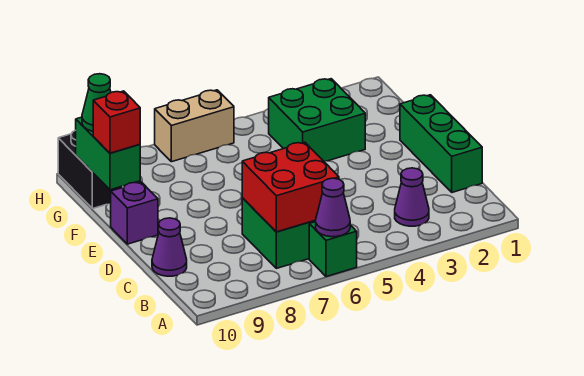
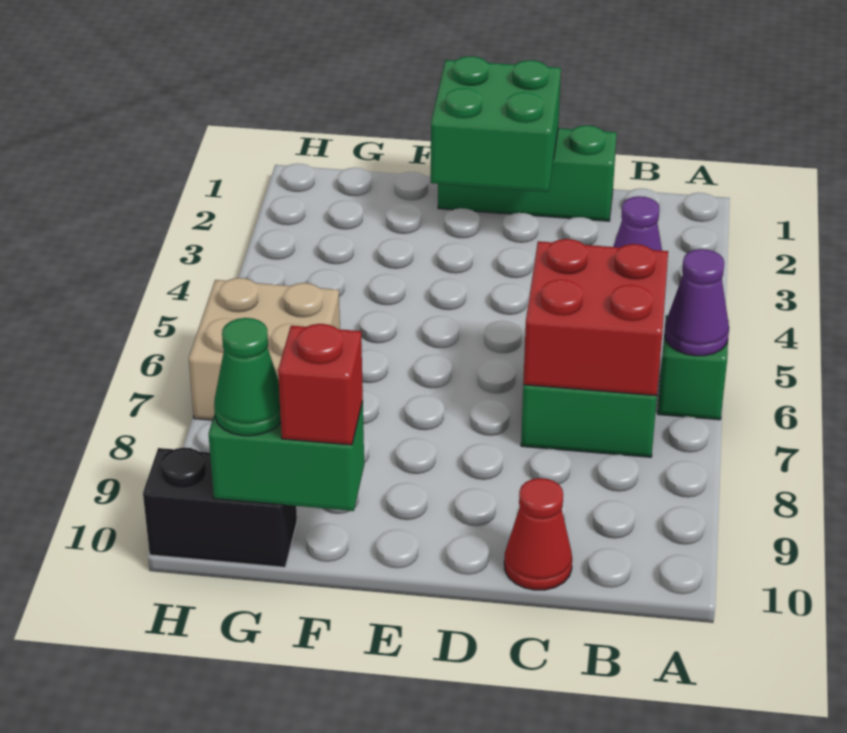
purple cone C10 level 1 -> red cone C10 level 1
purple brick E10 level 1 -> none
green brick F3:G4 level 1 -> green brick D1:E2 level 2
tan brick H6:H7 level 1 -> tan brick G6:H7 level 1

